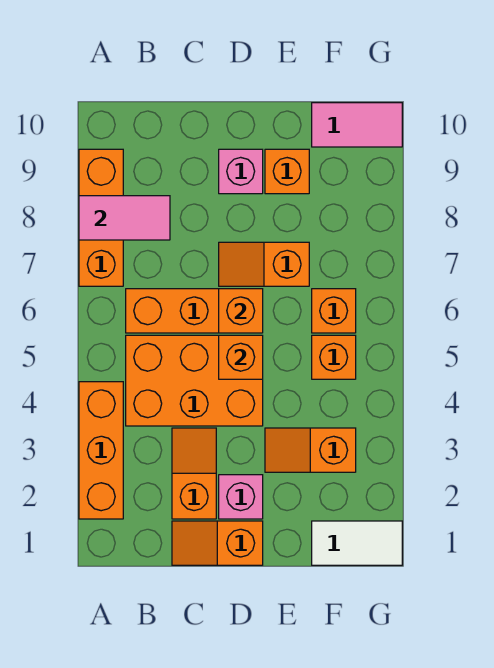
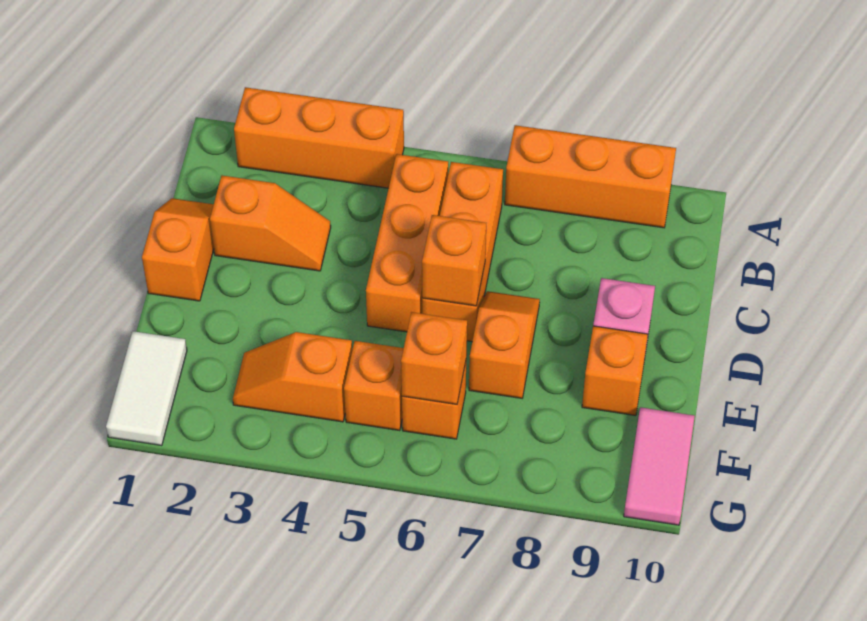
pink tile A8:B8 level 2 -> none
orange brick B4:D5 level 1 -> orange brick B5:D5 level 1
pink brick D2 level 1 -> none
orange brick D5 level 2 -> orange brick F6 level 2
orange slope E3:F3 level 1 top F -> orange slope F3:F4 level 1 top 4

